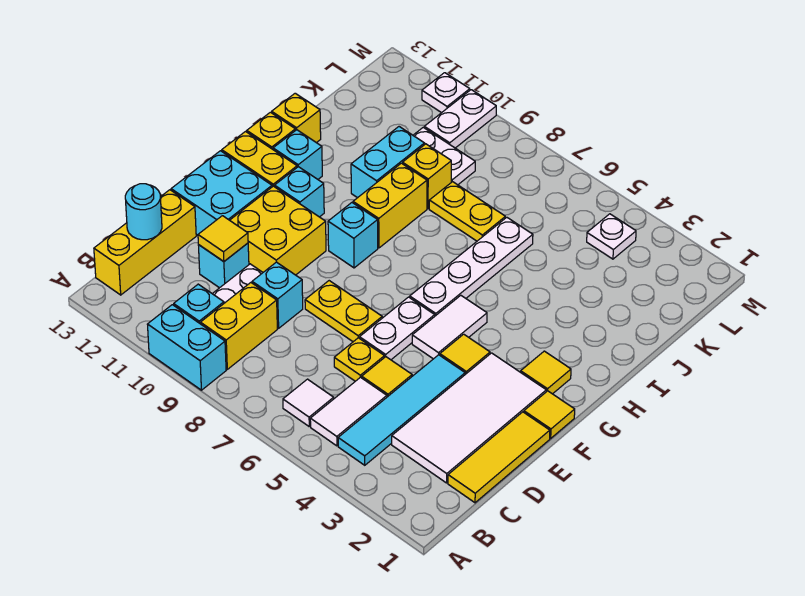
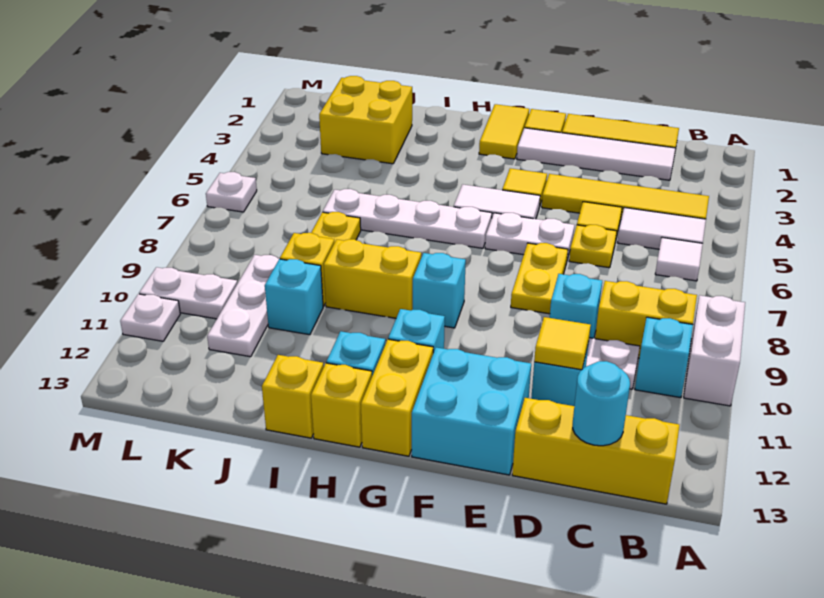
cyan brick A9:A10 level 1 -> white brick A9:A10 level 1
cyan tile B4:E4 level 1 -> yellow tile B4:E4 level 1
white tile C2:F3 level 1 -> white tile C2:F2 level 1
yellow brick E10:F11 level 1 -> yellow brick J2:K3 level 1
yellow tile G2 level 1 -> yellow tile G1:G2 level 1
cyan brick I10:J10 level 1 -> cyan brick J10 level 1
white plate K9:K10 level 1 -> white plate K9:K11 level 1
white plate L4 level 1 -> white plate M6 level 1

